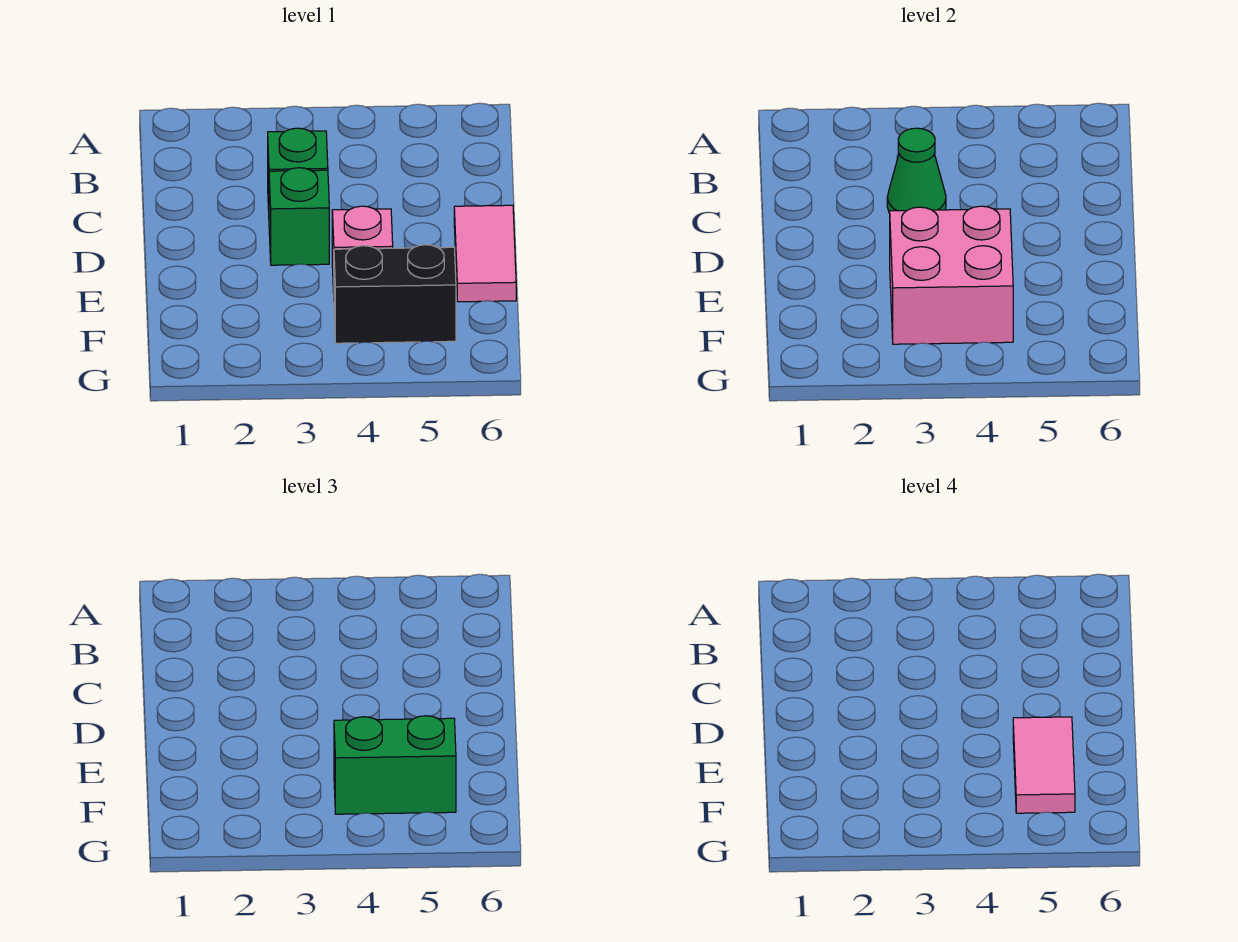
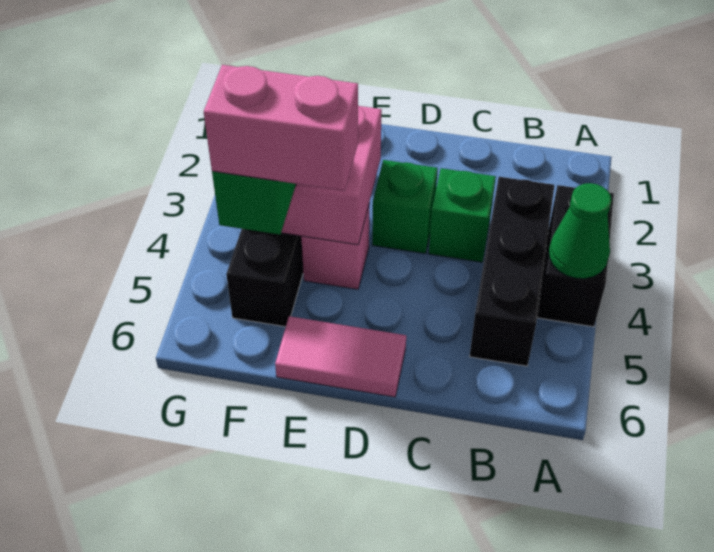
none -> black brick A3:A4 level 1
none -> black brick B3:B5 level 1
green cone C3 level 2 -> green cone A4 level 2
pink tile E5:F5 level 4 -> pink brick E5:F5 level 4

